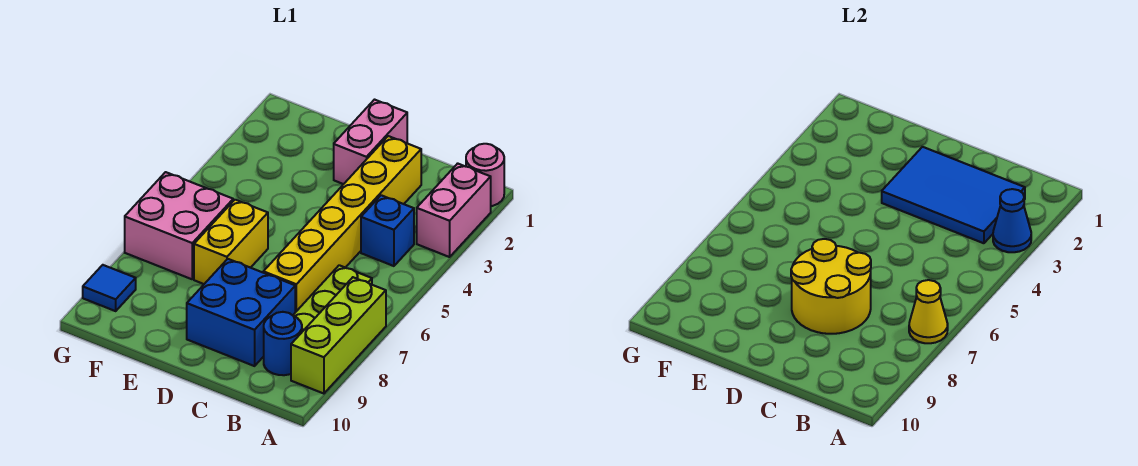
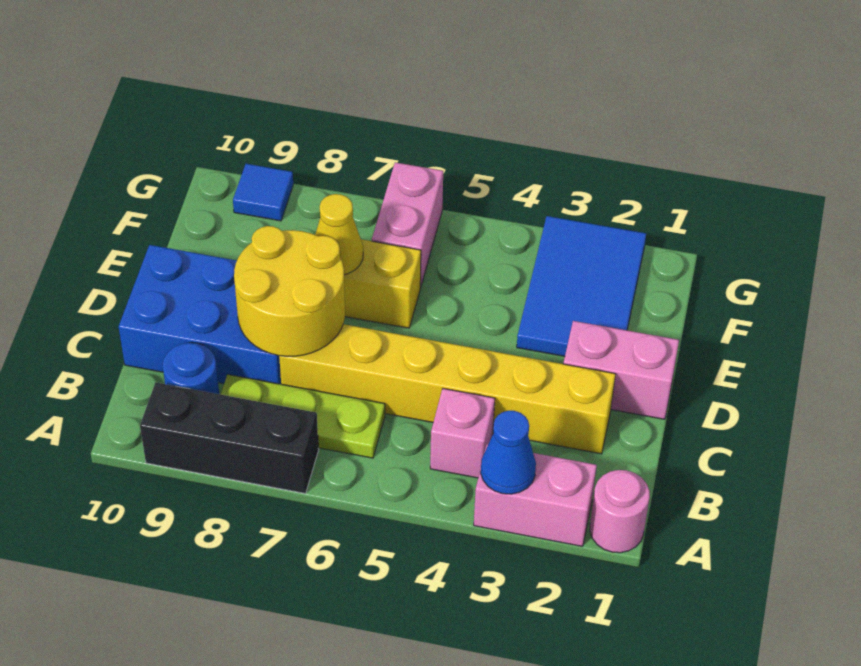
lime brick A7:A9 level 1 -> black brick A7:A9 level 1
yellow cone A7 level 2 -> yellow cone E7 level 2
blue tile B2:D3 level 2 -> blue tile E2:G3 level 1
blue brick B4 level 1 -> pink brick B4 level 1
blue brick C8:D9 level 1 -> blue brick C8:D10 level 1
pink brick F6:G7 level 1 -> pink brick F6:G6 level 1

